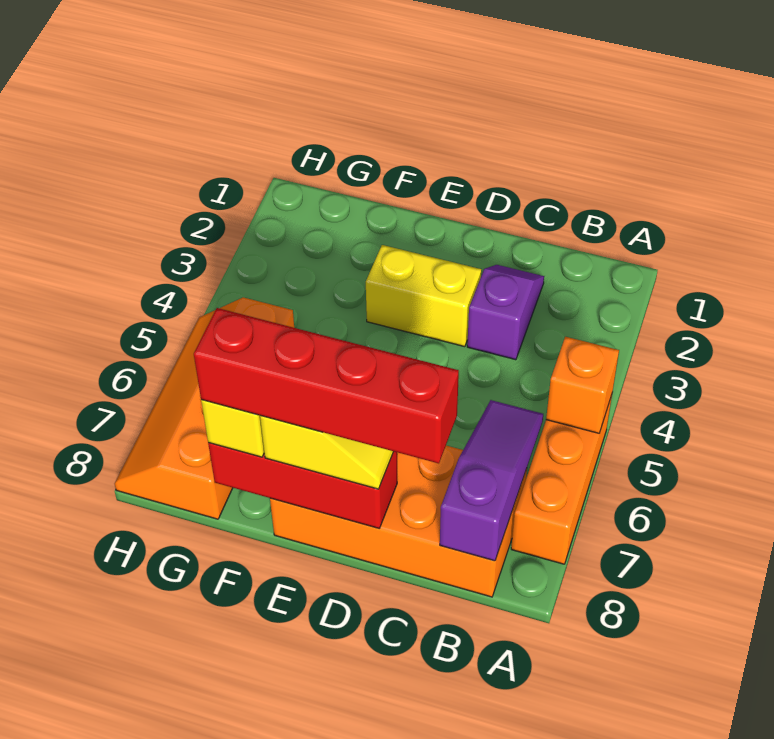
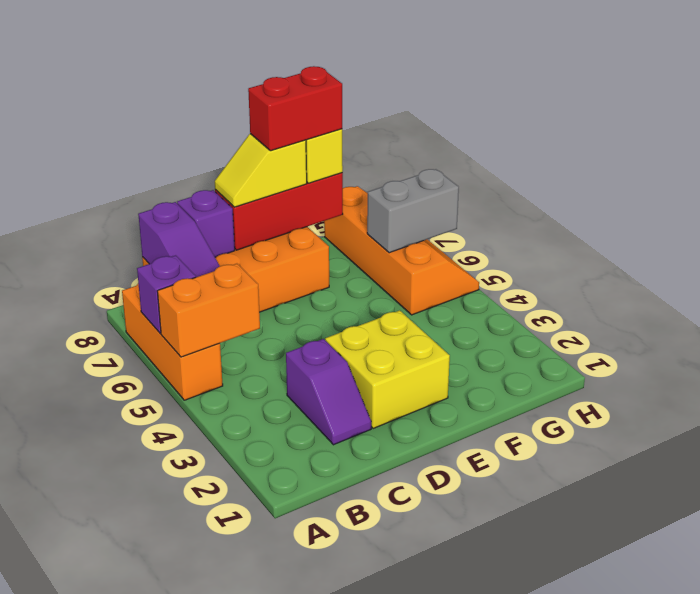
orange brick A5 level 2 -> orange brick A5:B5 level 2
none -> purple brick A6 level 2
none -> purple brick C8 level 2
red brick C8:F8 level 4 -> red brick E8:F8 level 4
yellow brick D3:E3 level 1 -> yellow brick D2:E3 level 1
none -> grey brick G6:H6 level 2

